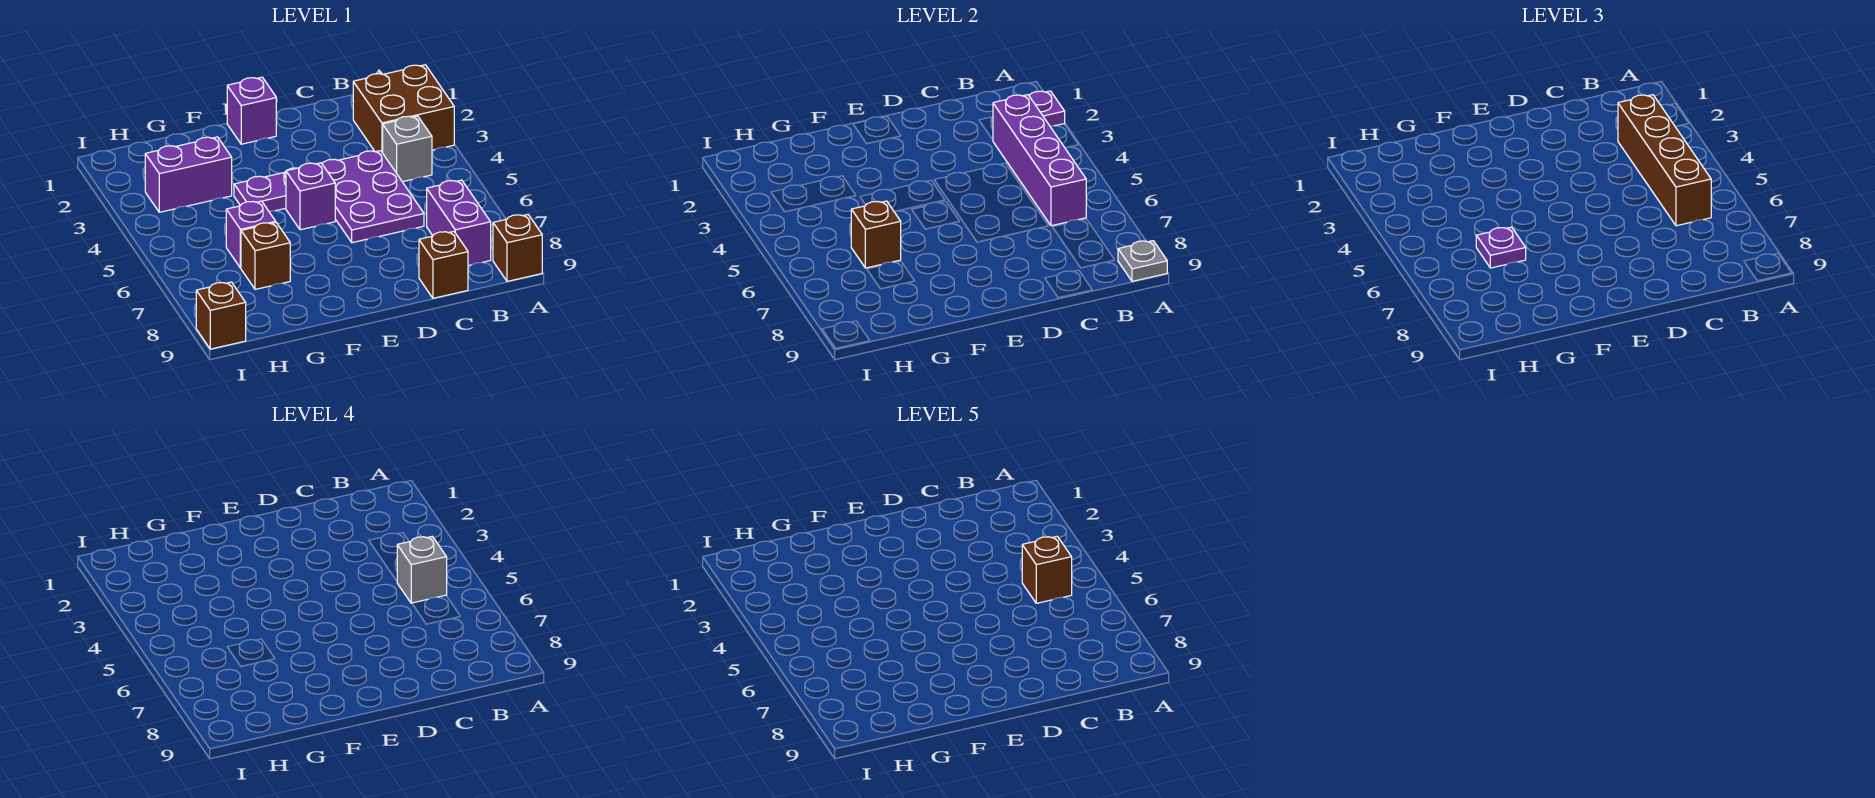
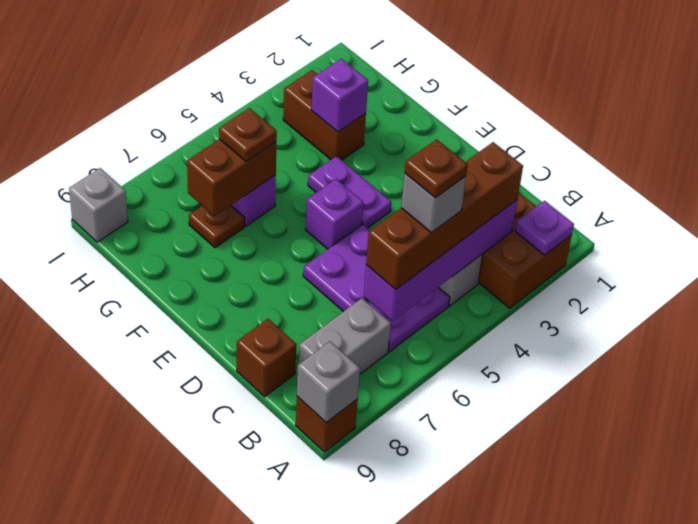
grey plate A9 level 2 -> grey brick A9 level 2
brown brick B5 level 5 -> brown plate B5 level 5
purple brick B7:B8 level 1 -> grey brick B7:B8 level 1
purple plate C4:D6 level 1 -> purple plate B5:D6 level 1
purple brick E1 level 1 -> purple brick G3 level 2
purple brick G3:H3 level 1 -> brown brick G3:H3 level 1
brown brick G6 level 2 -> brown brick G6:G7 level 2
purple plate G6 level 3 -> brown plate G6 level 3
brown brick G7 level 1 -> brown plate G7 level 1
brown brick I9 level 1 -> grey brick I9 level 1

